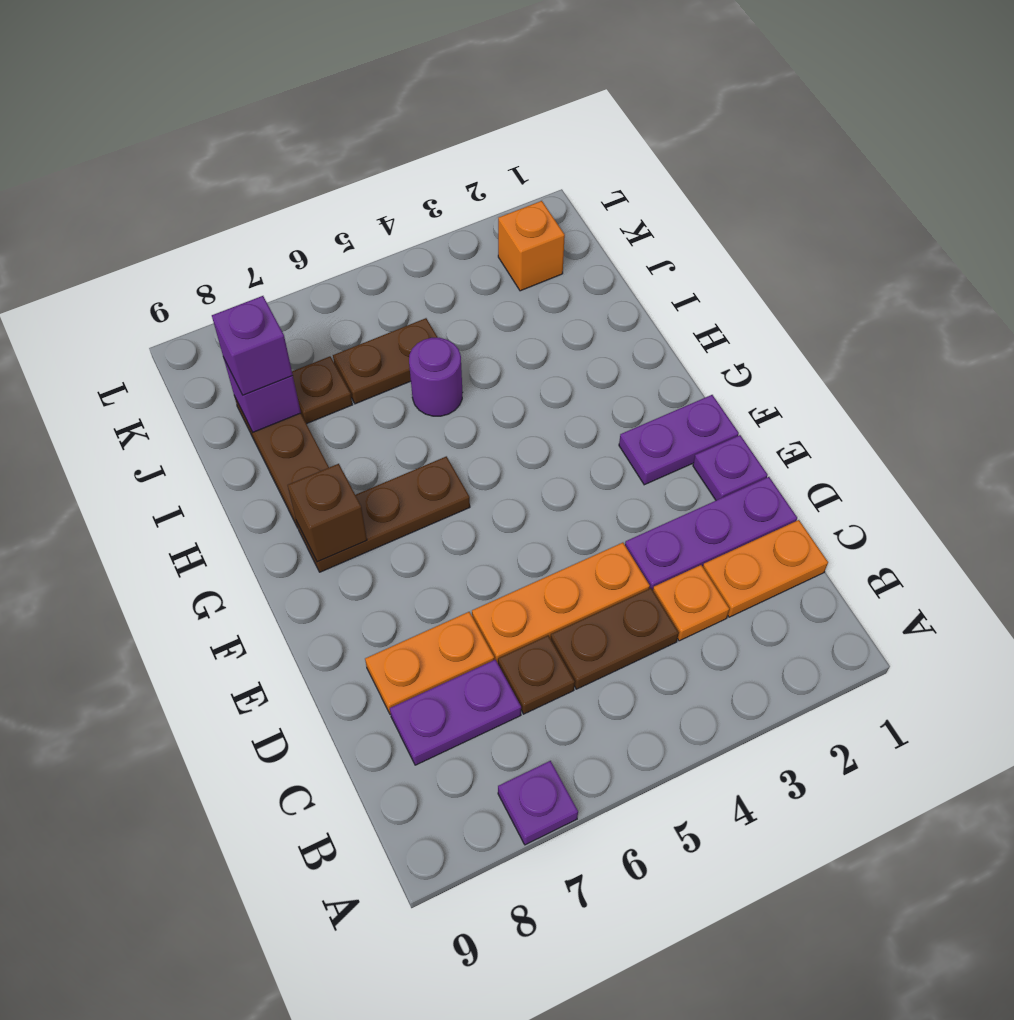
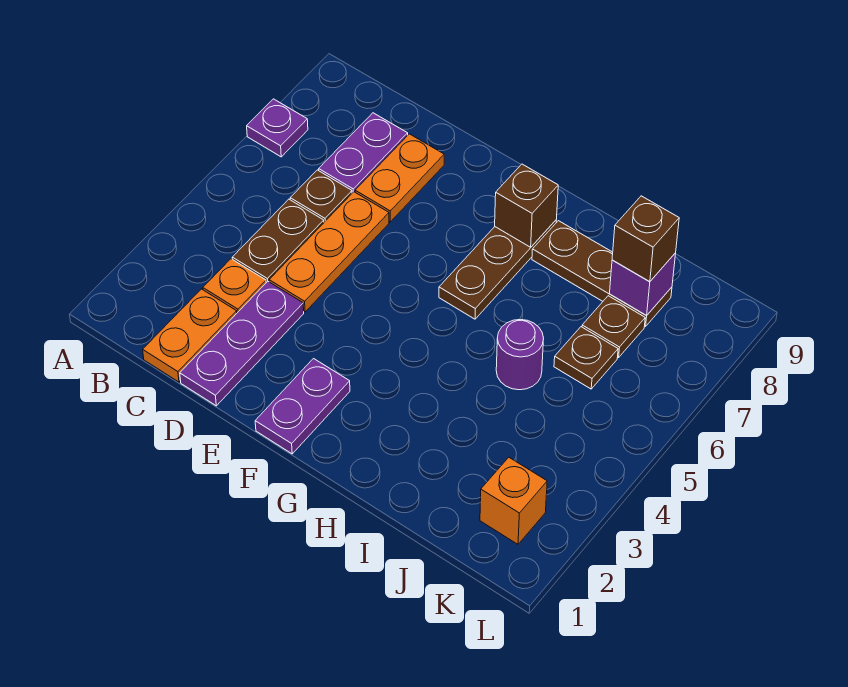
purple plate E1 level 1 -> none
brown plate J5:J6 level 1 -> brown plate J6 level 1
purple brick J8 level 3 -> brown brick J8 level 3

